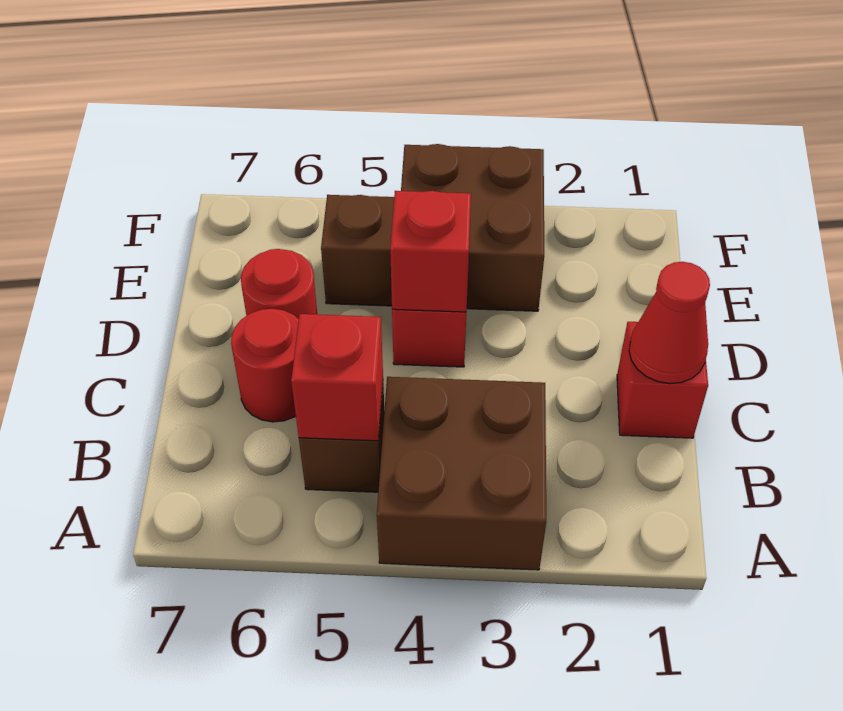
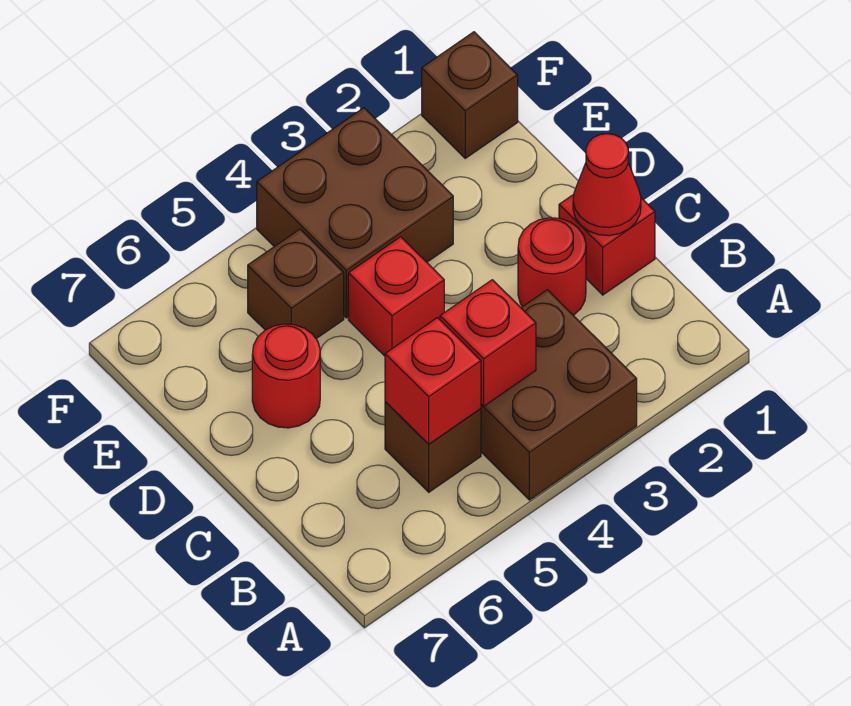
red round brick C6 level 1 -> red round brick C2 level 1
red brick D4 level 2 -> red brick B4 level 2
none -> brown brick F1 level 1

